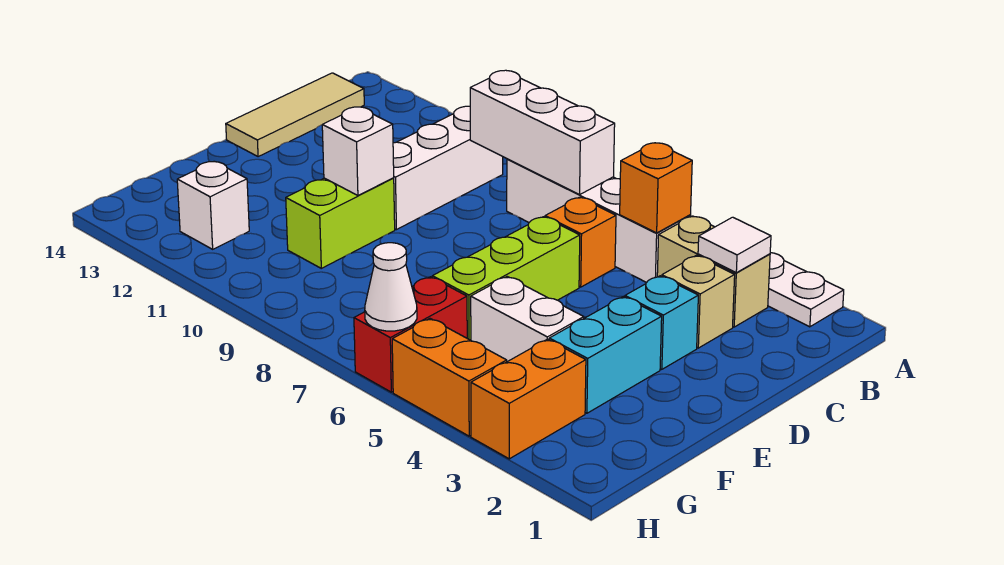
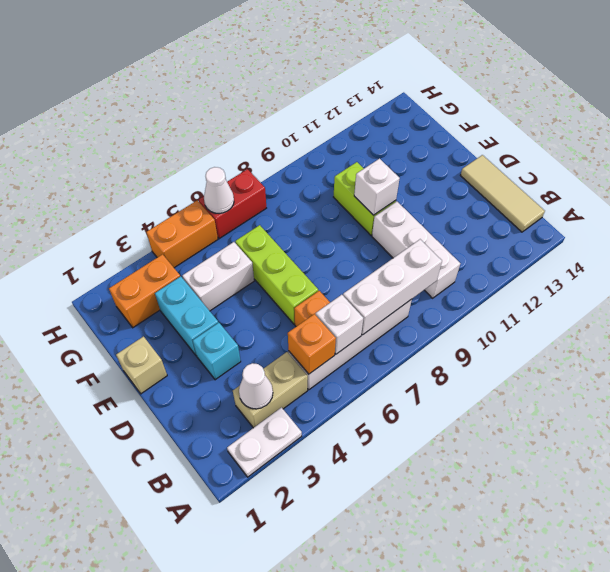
white tile B3 level 2 -> white cone B3 level 2
tan brick C3 level 1 -> tan brick E1 level 1
orange brick G3:H3 level 1 -> orange brick G2:G3 level 1
red brick G6:H6 level 1 -> red brick H6:H7 level 1
white brick G12 level 1 -> white brick B6 level 2

